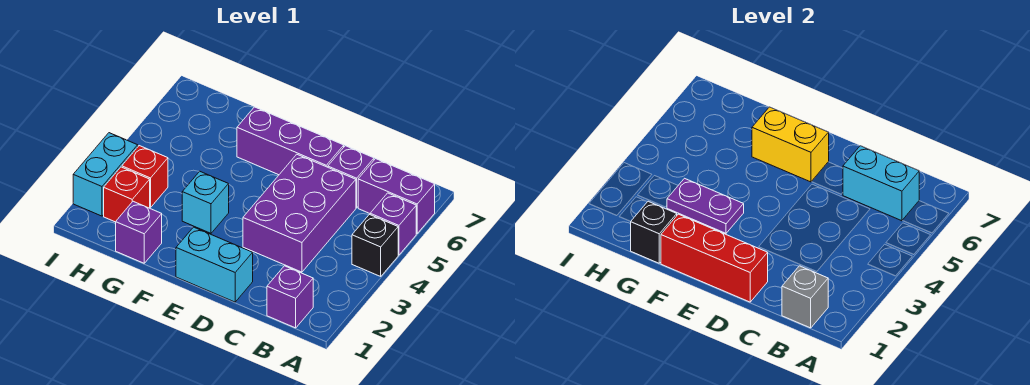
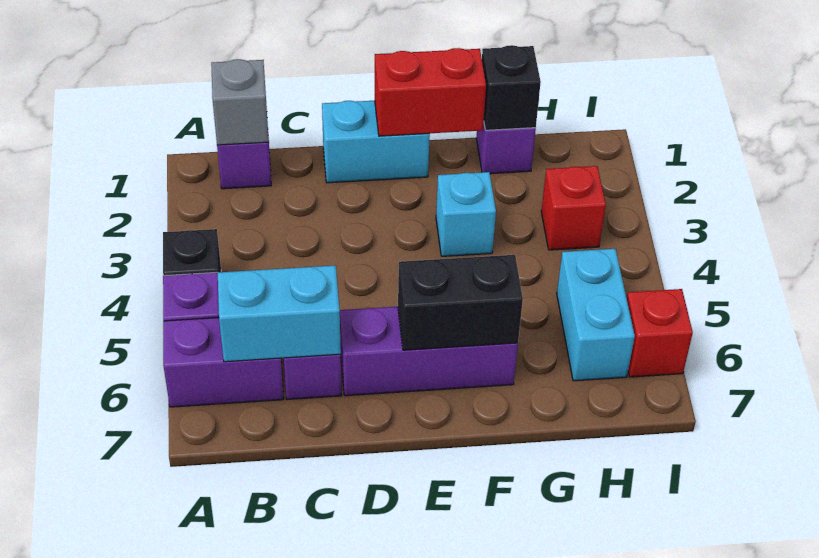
purple brick C3:D5 level 1 -> none
red brick D1:F1 level 2 -> red brick E1:F1 level 2
yellow brick E6:F6 level 2 -> black brick E6:F6 level 2
purple plate F3:G3 level 2 -> none
red brick H2 level 1 -> red brick I6 level 1
cyan brick I2:I3 level 1 -> cyan brick H5:H6 level 1

